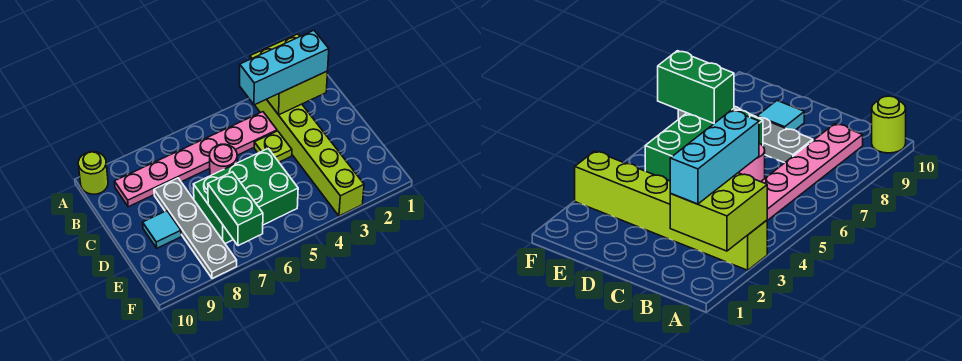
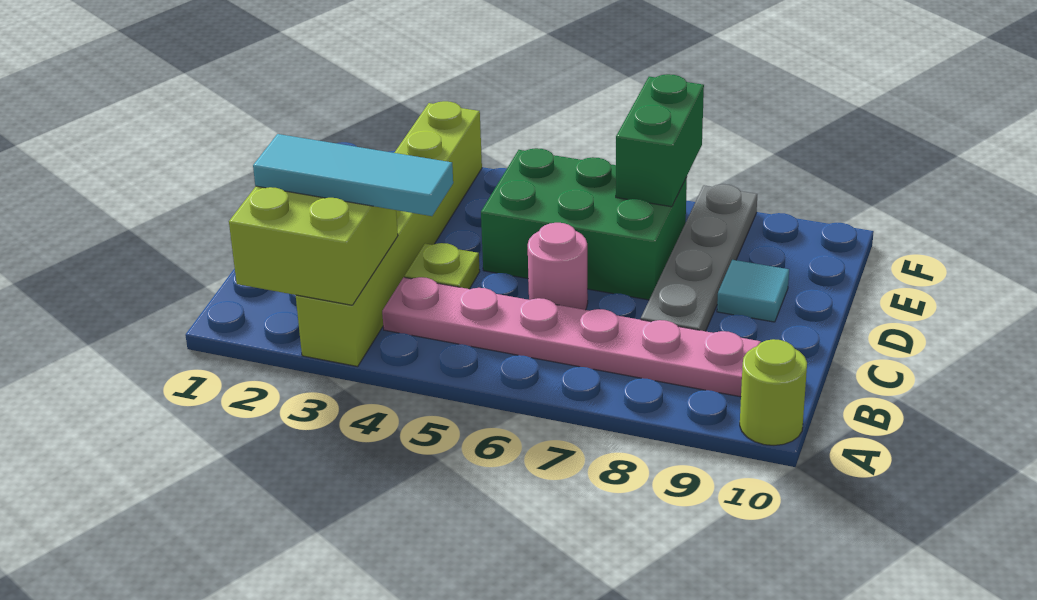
cyan brick B2:B4 level 3 -> cyan tile B2:B4 level 3

